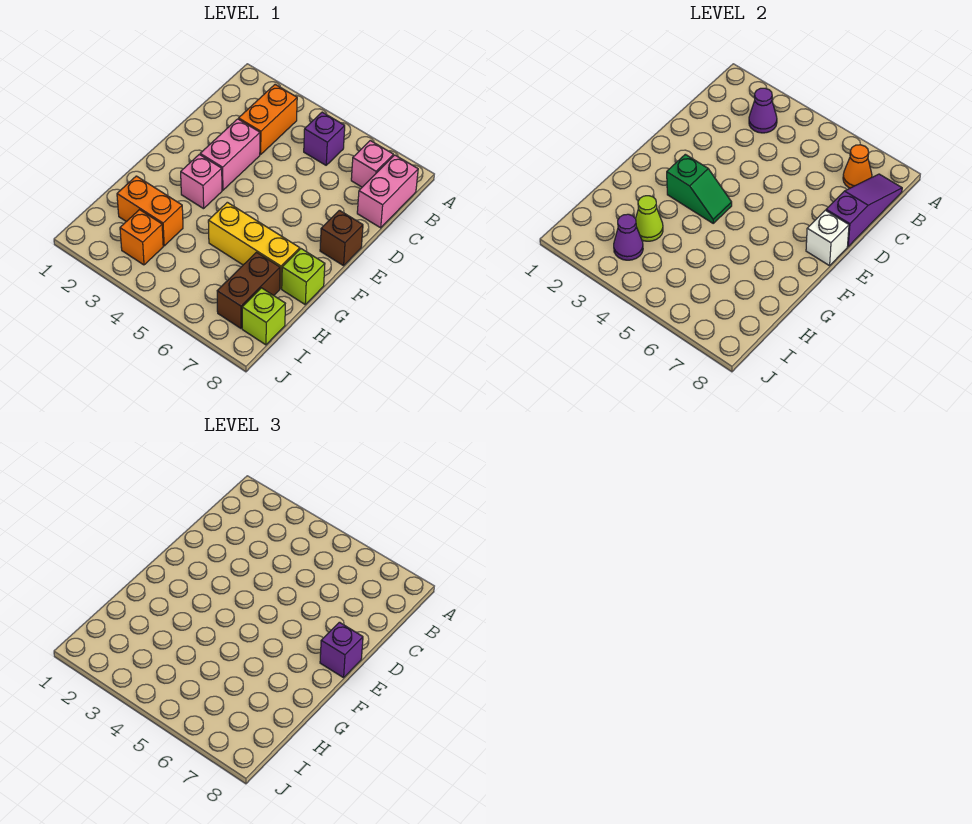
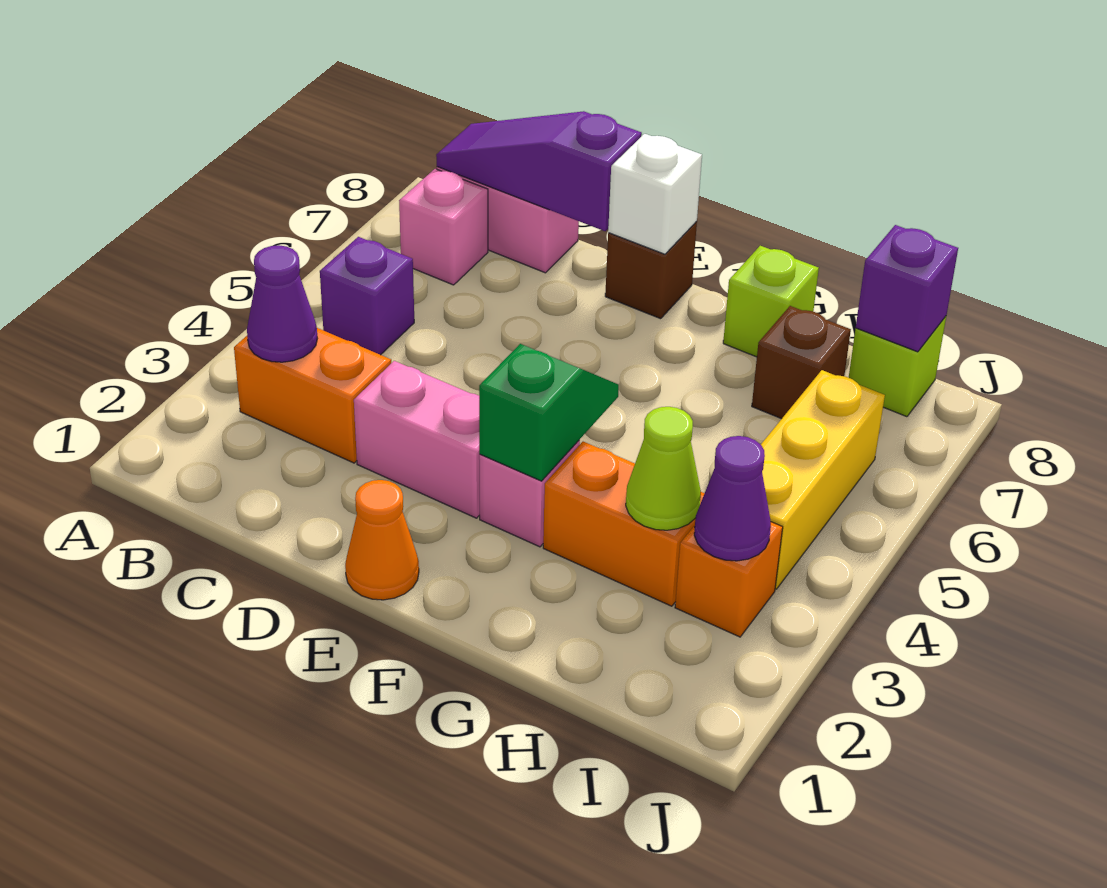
orange cone B7 level 2 -> orange cone E1 level 1
purple brick E8 level 3 -> purple brick I8 level 2
yellow brick G5:G7 level 1 -> yellow brick I4:I6 level 1
orange brick H2:H3 level 1 -> orange brick G3:H3 level 1
brown brick H7:I7 level 1 -> brown brick H7 level 1

